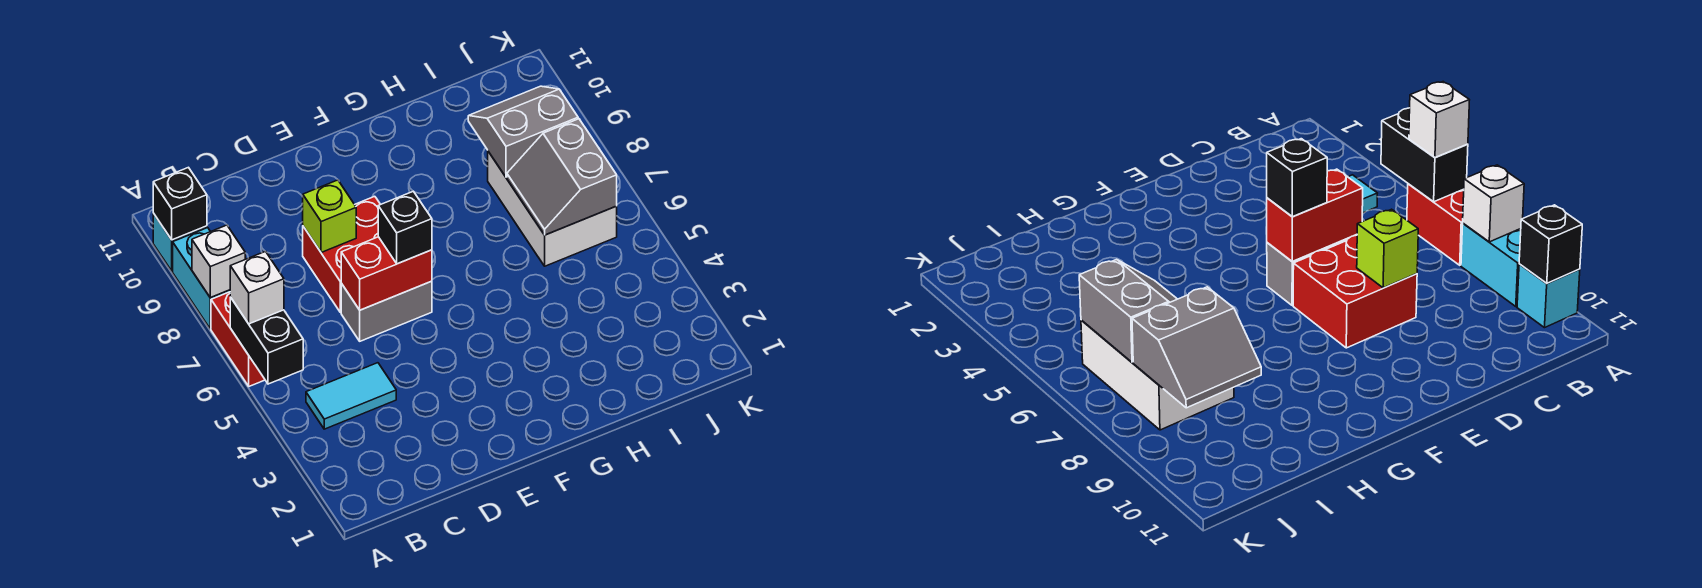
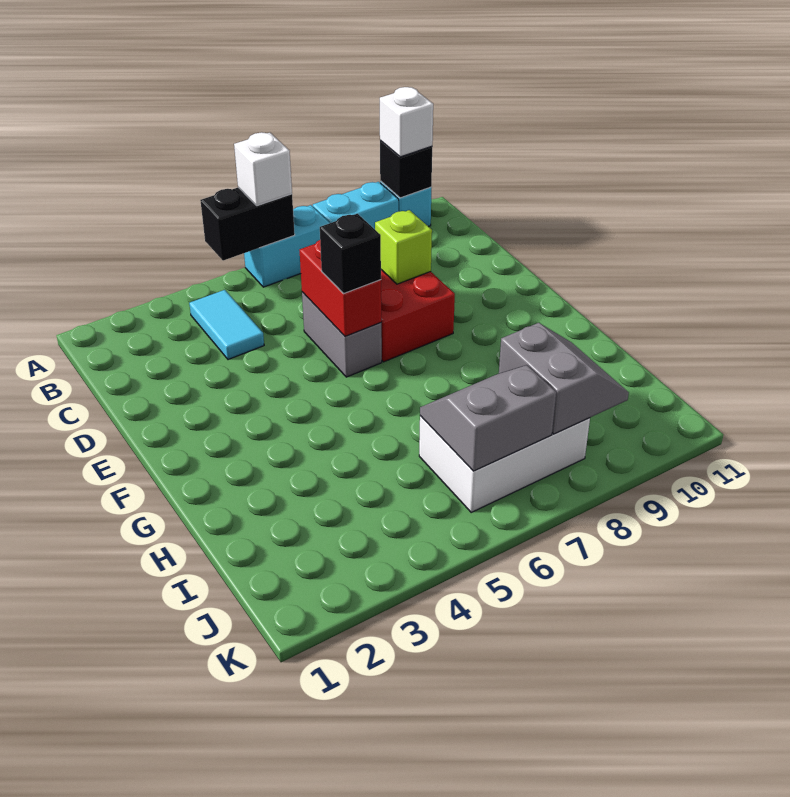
red brick A6:A7 level 1 -> cyan brick A6:A7 level 1
white brick A8 level 2 -> white brick A10 level 3

